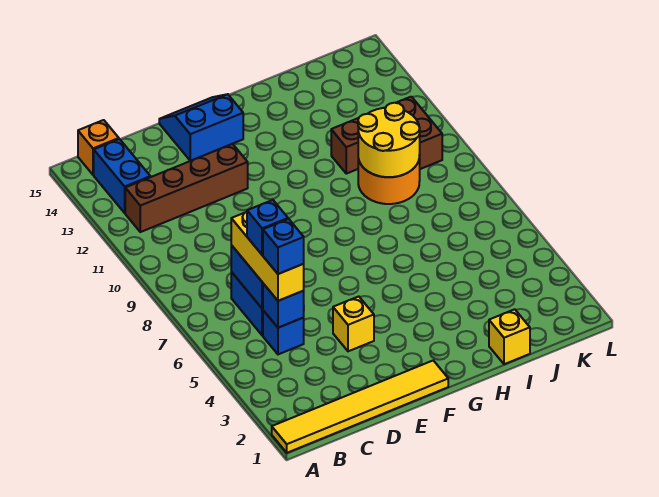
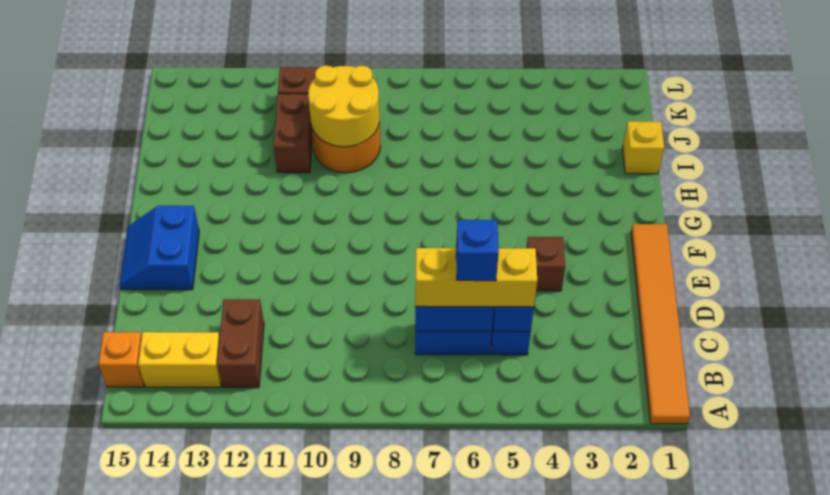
yellow tile A1:F1 level 1 -> orange tile A1:F1 level 1
brown brick B12:E12 level 1 -> brown brick B12:C12 level 1
blue brick B13:B14 level 1 -> yellow brick B13:B14 level 1
blue brick C5 level 4 -> none
yellow brick E4 level 1 -> brown brick E4 level 1

